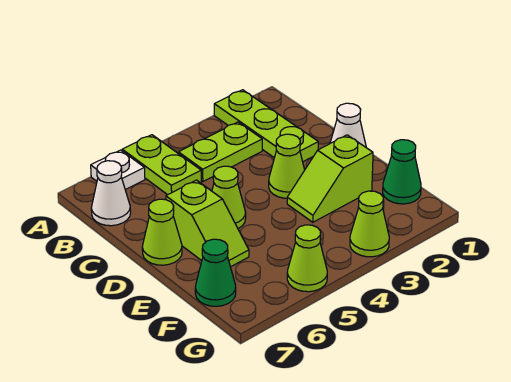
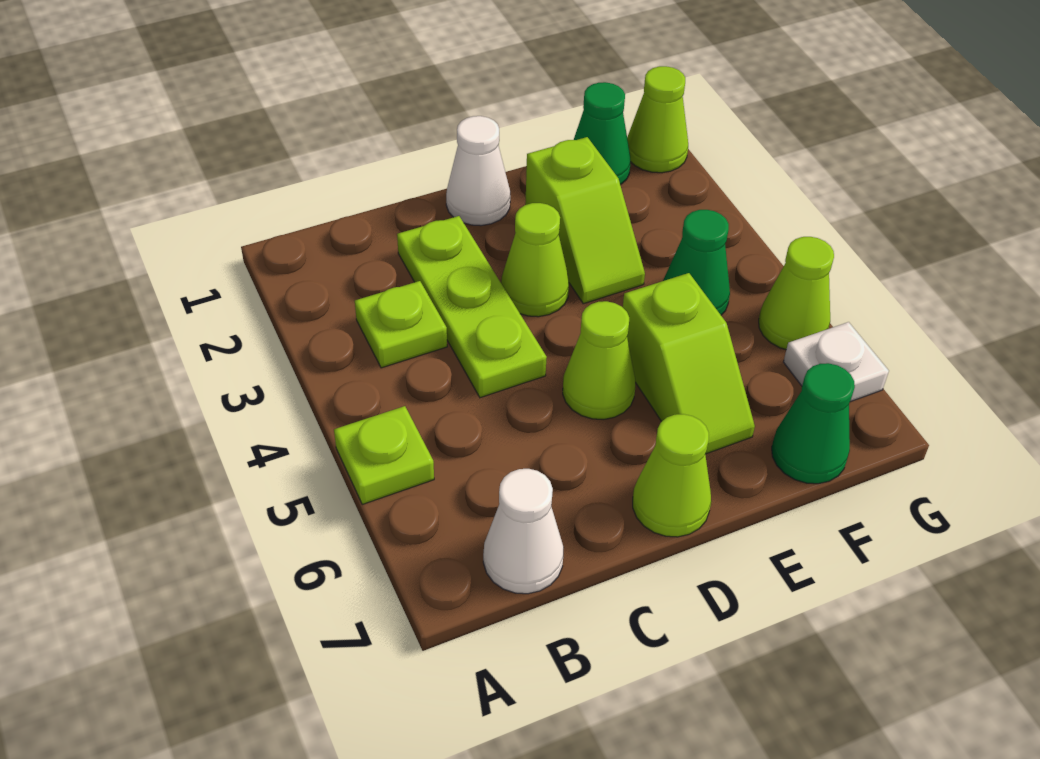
lime plate A2:C2 level 1 -> lime plate C2:C4 level 1
lime plate A5:B5 level 1 -> lime plate A5 level 1
white plate A6 level 1 -> white plate G6 level 1
lime plate B3:B4 level 1 -> lime plate B3 level 1
lime slope D6:E6 level 1 top D -> lime slope E5:E6 level 1 top 5
none -> green cone F4 level 1
lime cone G3 level 1 -> lime cone G1 level 1

